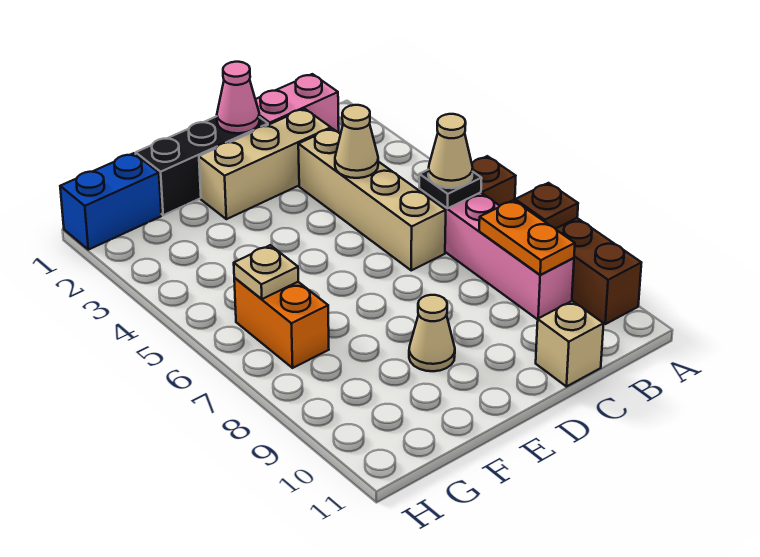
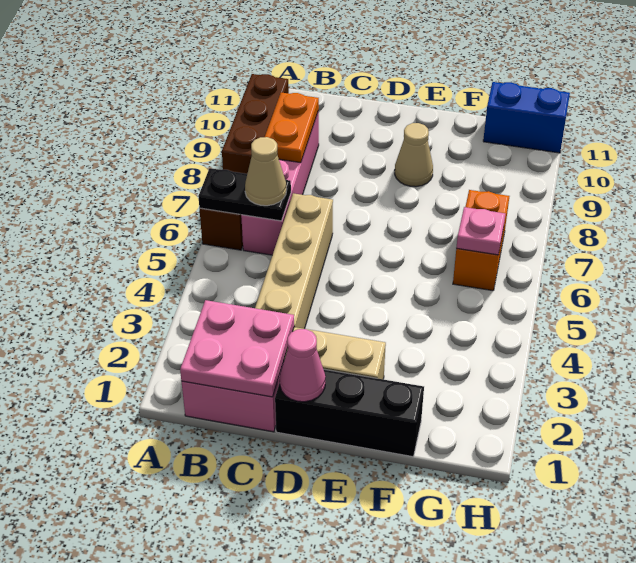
brown plate A8 level 2 -> none
none -> pink plate B1:C2 level 2
black plate B6 level 2 -> black plate A6:B6 level 2
tan cone C4 level 2 -> none
tan brick C11 level 1 -> none
blue brick G1:H1 level 1 -> blue brick G11:H11 level 1
tan plate G6 level 2 -> pink plate G6 level 2

